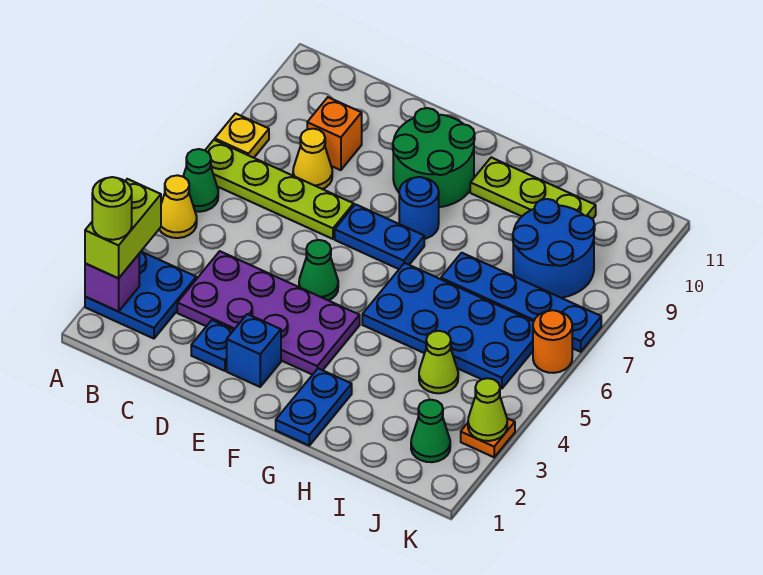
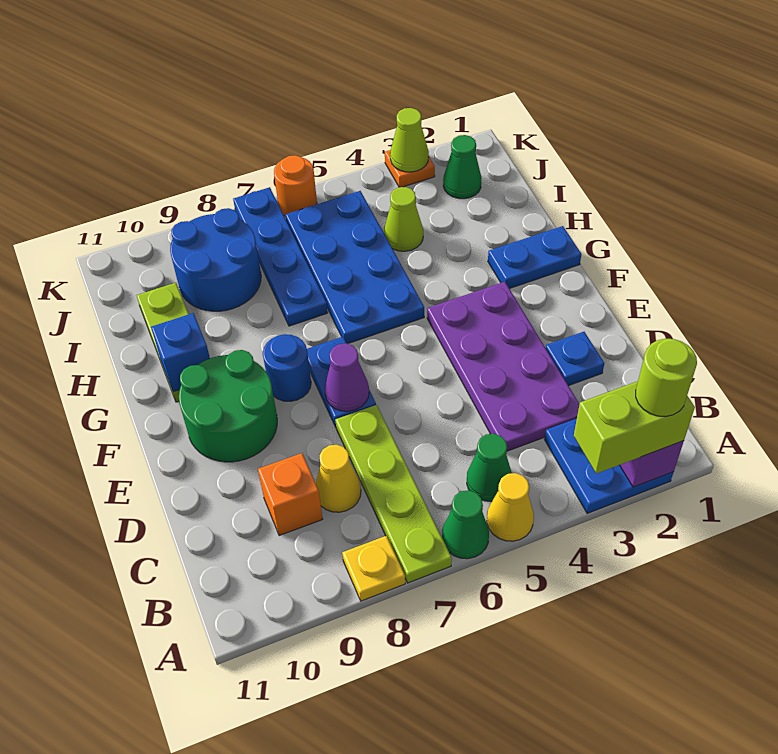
blue brick E2 level 1 -> blue brick G10 level 2
green cone E5 level 1 -> green cone B5 level 1
none -> purple cone E7 level 2

